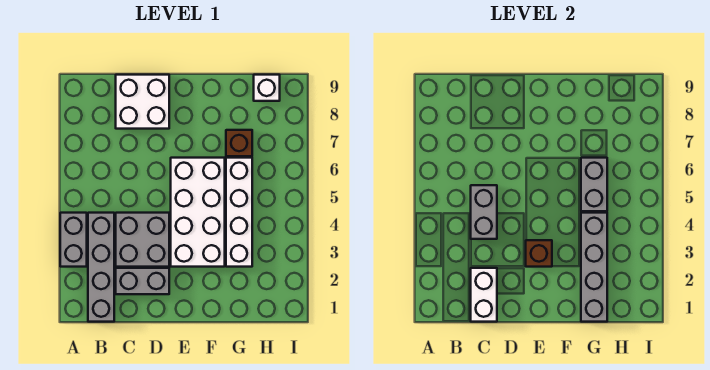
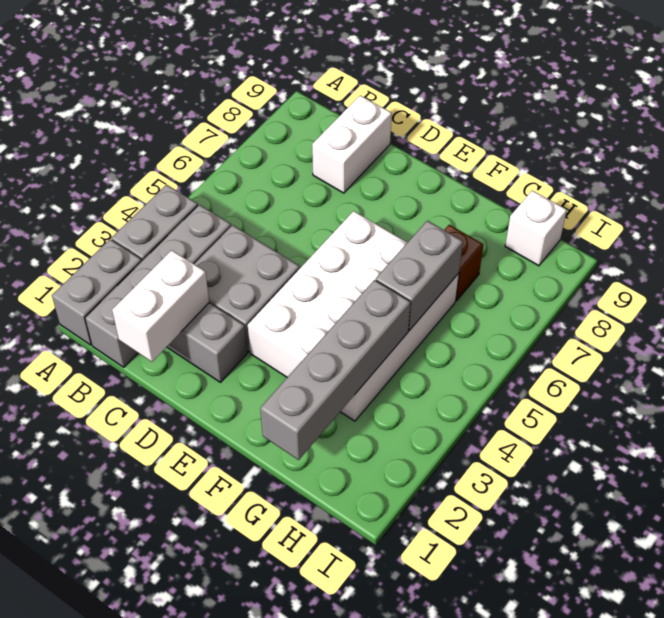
grey brick C4:C5 level 2 -> grey brick A1:A2 level 1
white brick C8:D9 level 1 -> white brick C8:C9 level 1
brown brick E3 level 2 -> none

